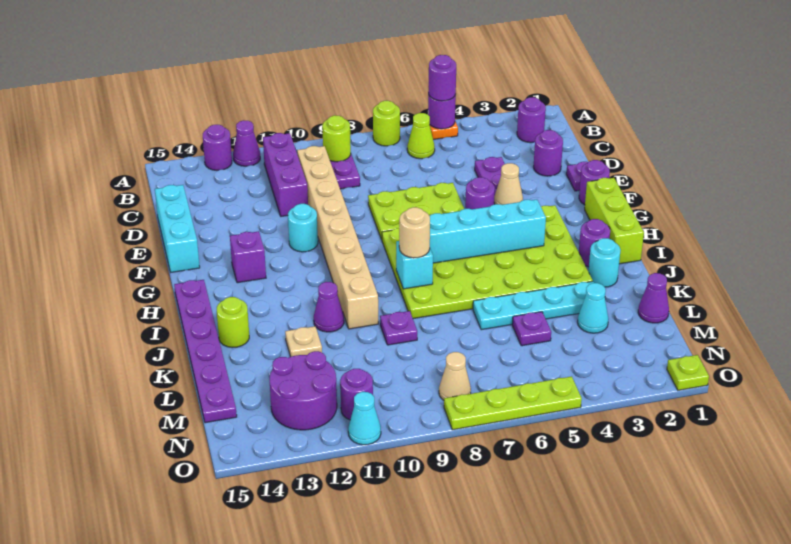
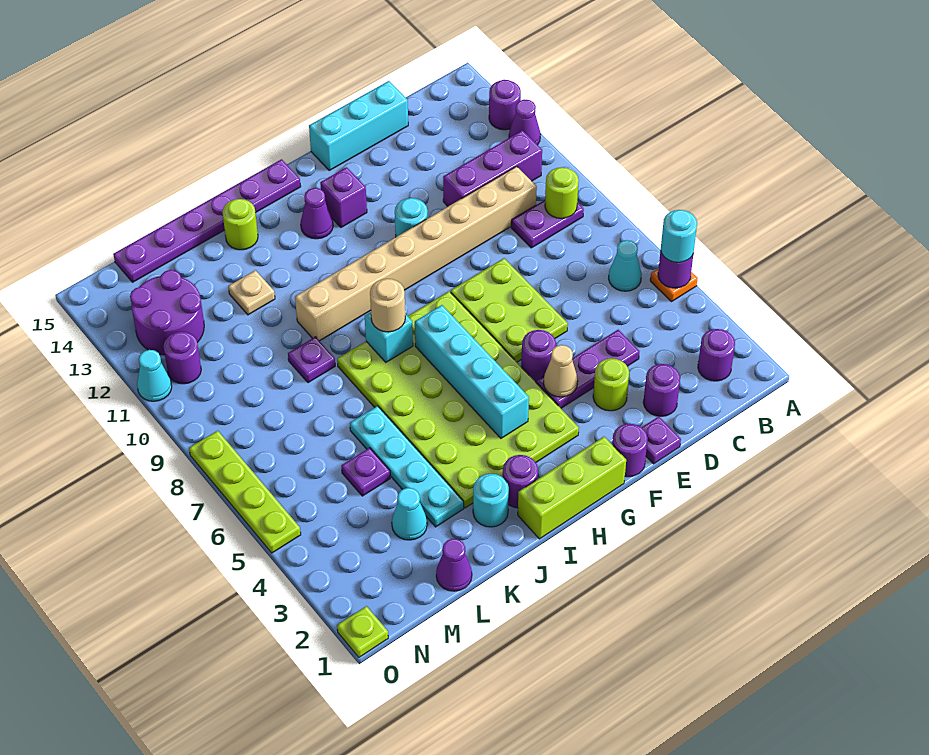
purple round brick A5 level 3 -> cyan round brick A5 level 3
lime round brick A7 level 1 -> lime round brick E3 level 1
lime cone B6 level 1 -> cyan cone B6 level 1
purple cone J11 level 1 -> purple cone H13 level 1
tan cone N8 level 1 -> none

